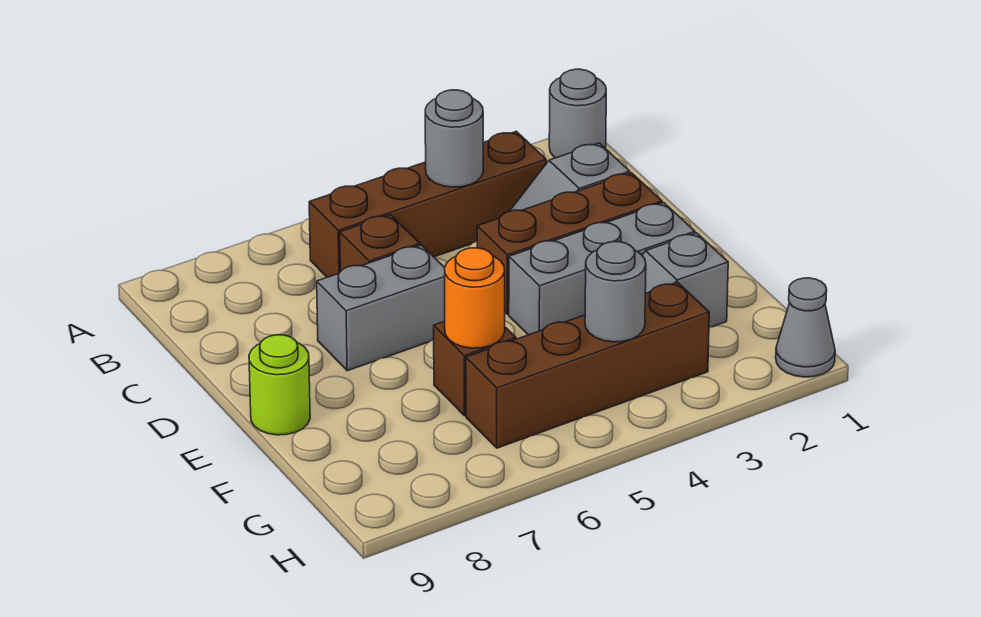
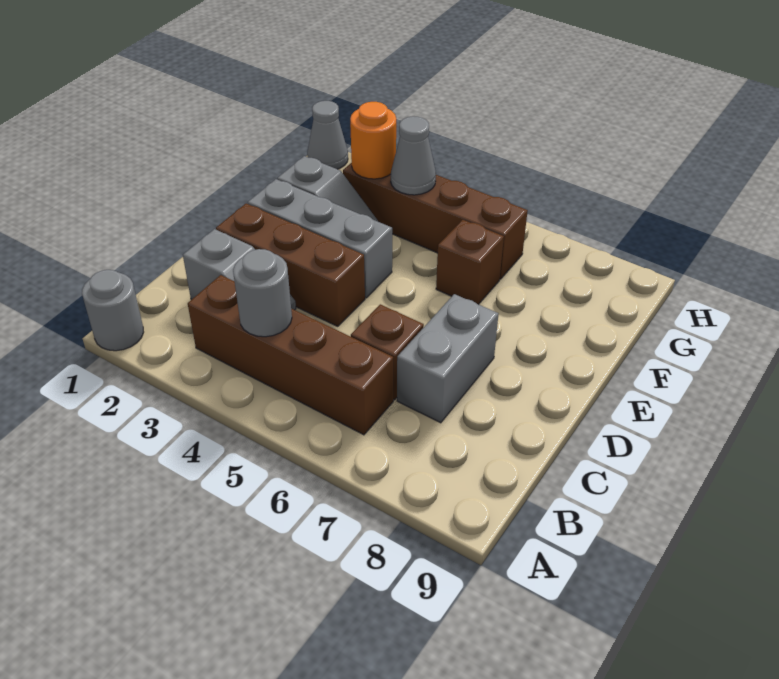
grey brick D6:D7 level 1 -> grey brick C7:D7 level 1
lime round brick E9 level 1 -> none
orange round brick F6 level 2 -> orange round brick G3 level 2
grey round brick G4 level 2 -> grey cone G4 level 2

